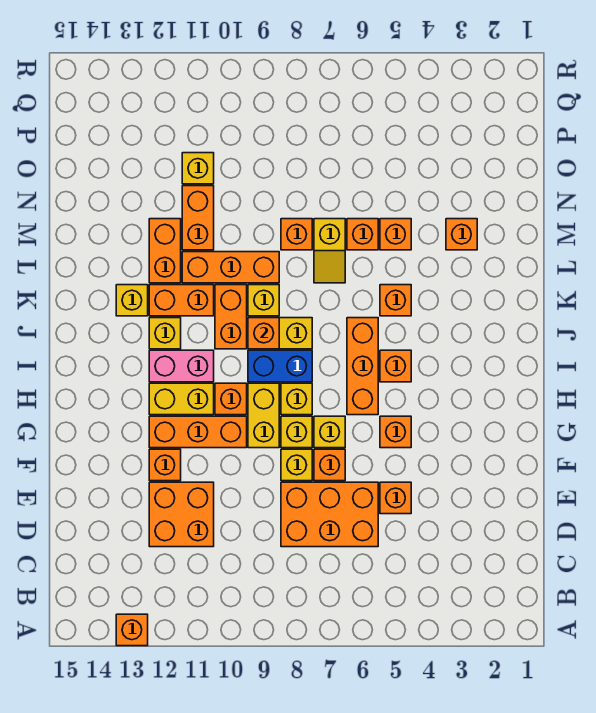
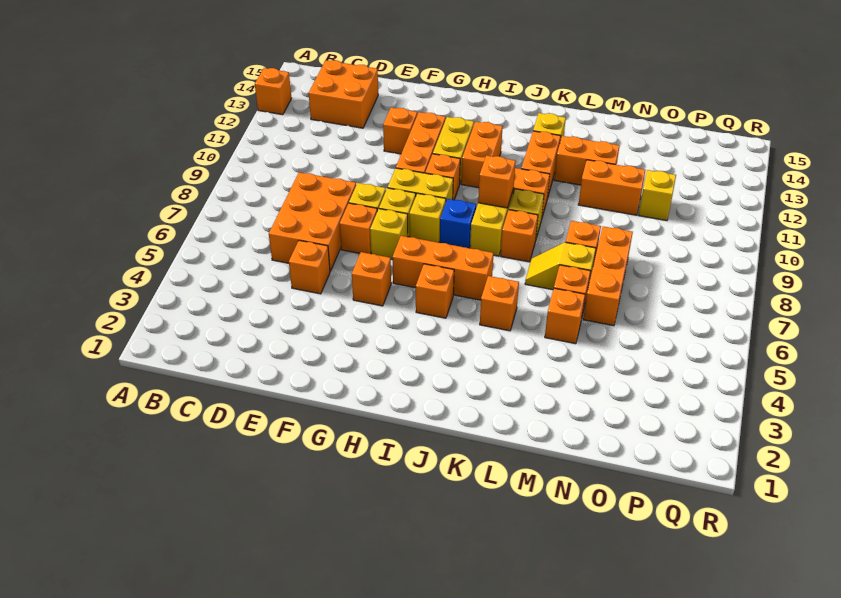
orange brick D11:E12 level 1 -> orange brick C13:D14 level 1
blue brick I8:I9 level 1 -> blue brick I8 level 1
pink brick I11:I12 level 1 -> orange brick I11:I12 level 1
yellow brick J12 level 1 -> none
orange brick L9:L11 level 1 -> orange brick N6:N8 level 1
orange brick M3 level 1 -> orange brick K8 level 1

